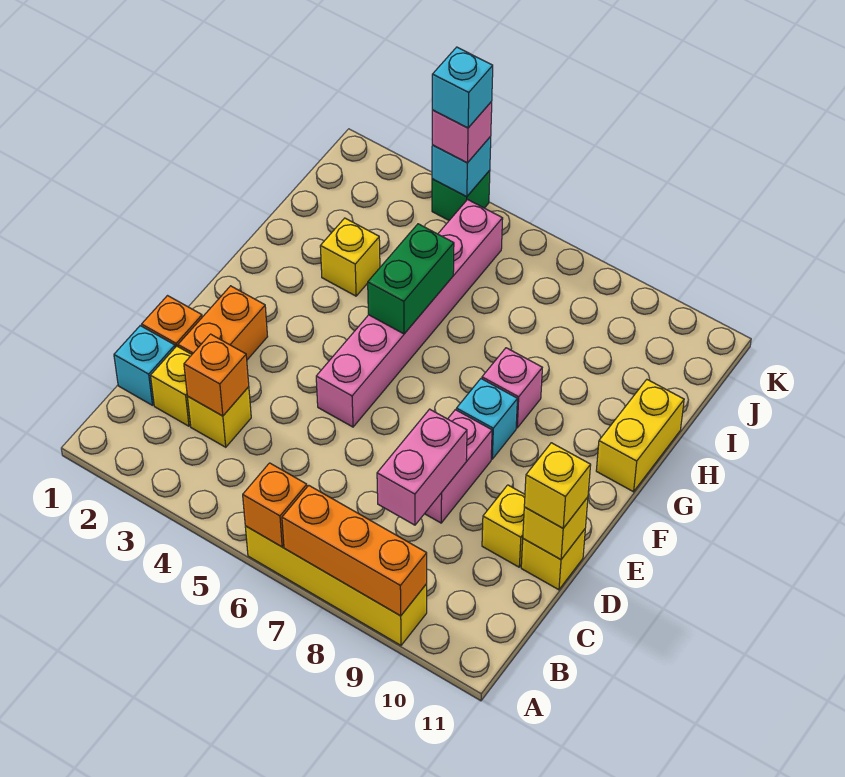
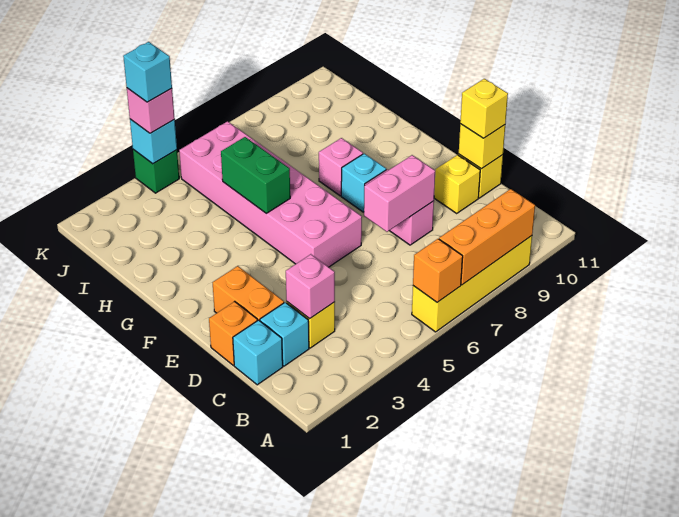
yellow brick C2 level 1 -> cyan brick C2 level 1
orange brick C3 level 2 -> pink brick C3 level 2
pink brick C8:D8 level 2 -> pink brick D7:D8 level 2
pink brick E5:J5 level 1 -> pink brick E5:J6 level 1
yellow brick G11:H11 level 1 -> none
yellow brick H3 level 1 -> none

